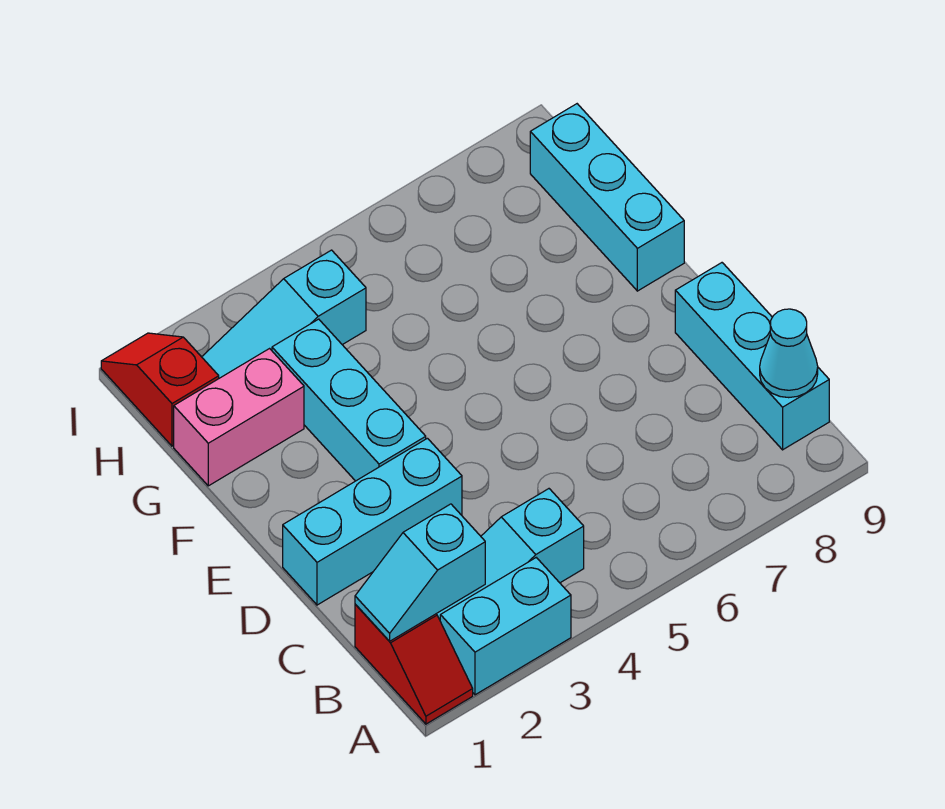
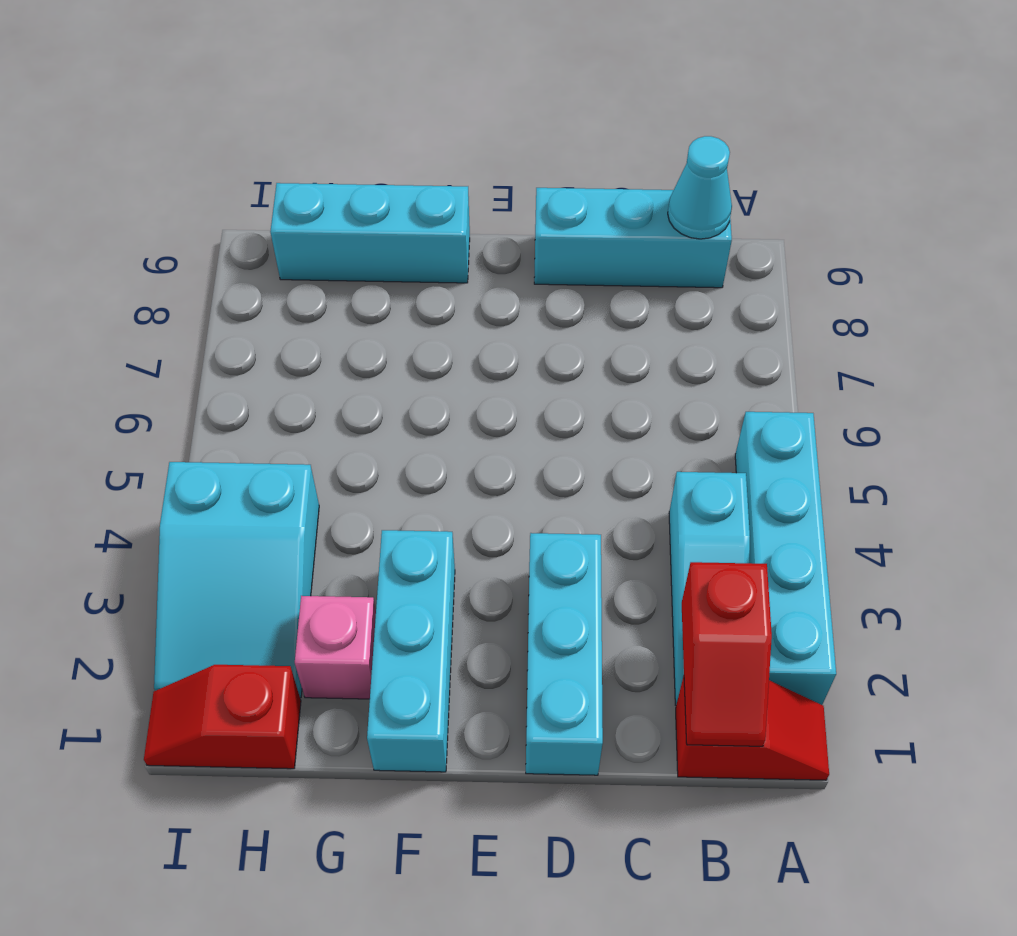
cyan brick A2:A3 level 1 -> cyan brick A2:A5 level 1
cyan slope B1:B2 level 2 top 2 -> red slope B1:B2 level 2 top 2
cyan brick E3:G3 level 1 -> cyan brick F1:F3 level 1
pink brick G1:G2 level 1 -> pink brick G2 level 1
cyan slope H2:H4 level 1 top 4 -> cyan slope H2:I4 level 1 top 4

